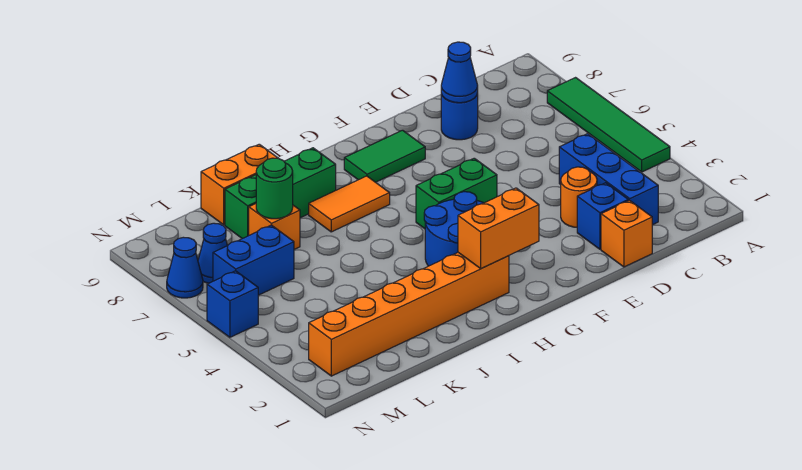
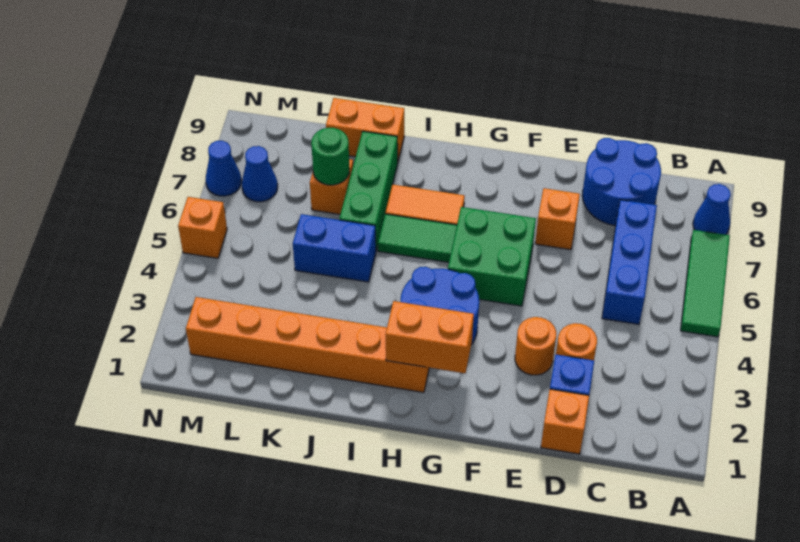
green tile A4:A7 level 1 -> green tile A5:A7 level 1
blue brick C2:C4 level 1 -> blue brick C5:C7 level 1
blue round brick D8 level 1 -> blue round brick C8:D9 level 1
blue cone D8 level 2 -> blue cone A8 level 1
none -> orange round brick E3 level 1
none -> orange brick E7 level 1
green brick F5:G5 level 1 -> green brick F5:G6 level 1
green tile F8:G8 level 1 -> green tile H6:I6 level 1
green brick I8:K8 level 1 -> green brick J6:J8 level 1
blue brick L6:M6 level 1 -> blue brick J5:K5 level 1
blue brick N5 level 1 -> orange brick N5 level 1

